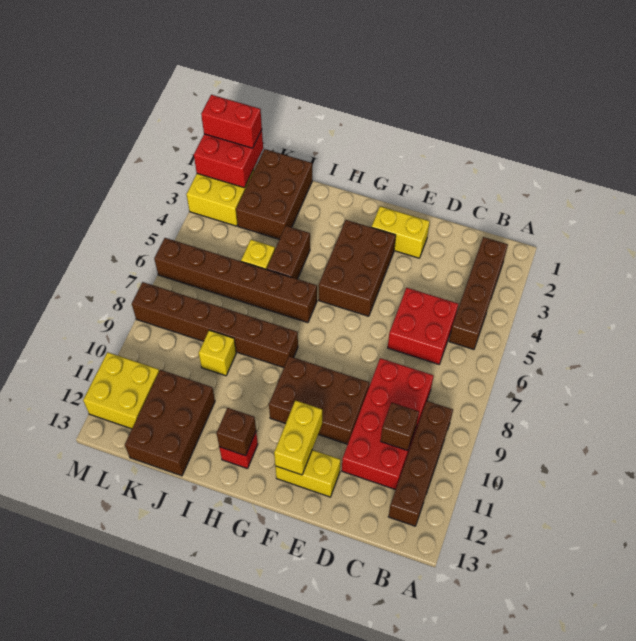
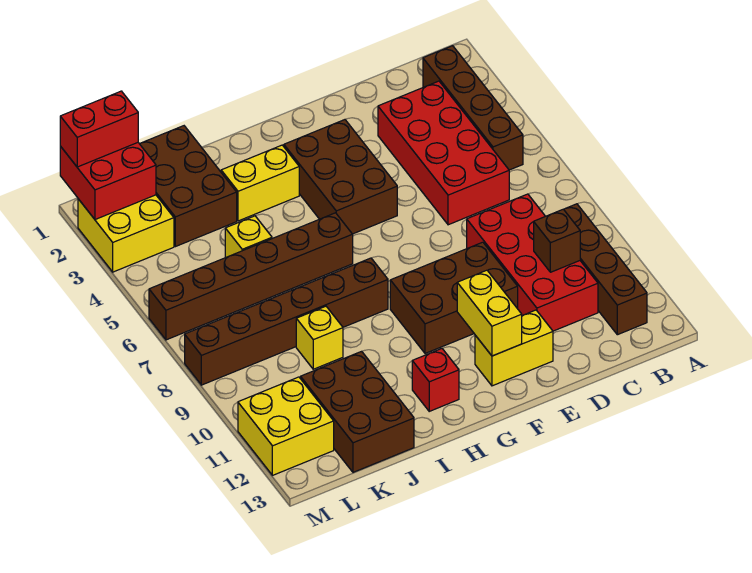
red brick C5:D6 level 1 -> red brick C3:D6 level 1
yellow brick E2:F2 level 1 -> yellow brick H3:I3 level 1
brown brick H12 level 2 -> none
brown brick I4:I5 level 1 -> none

